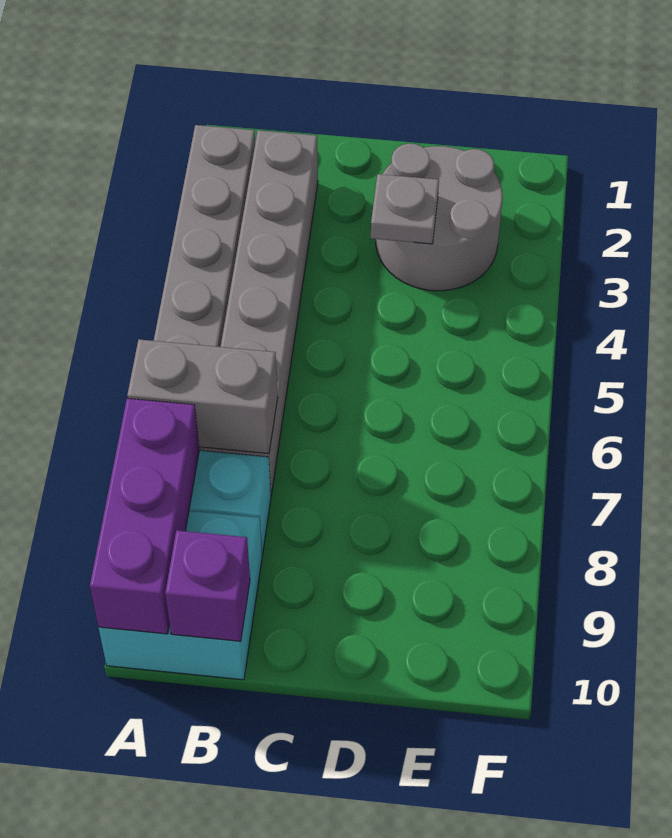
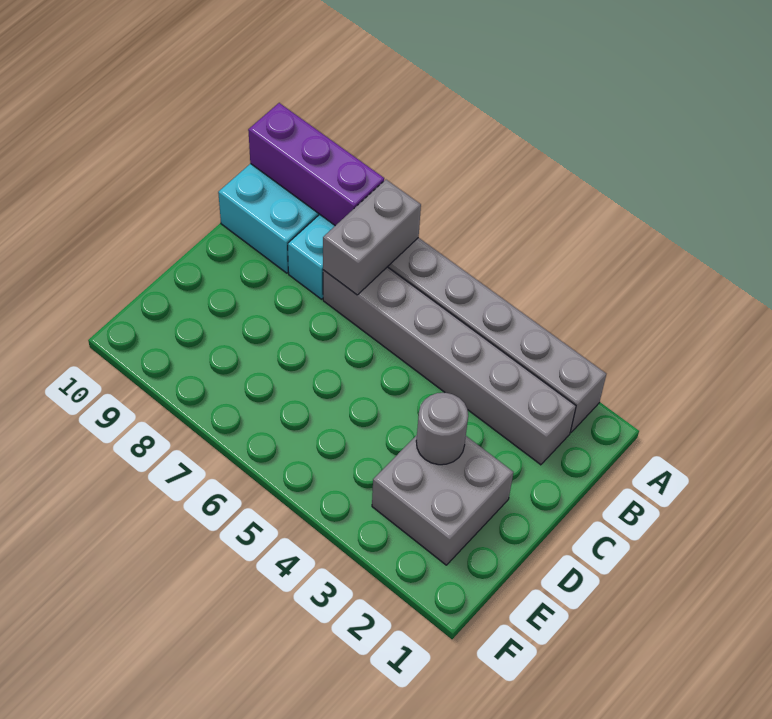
purple brick B10 level 2 -> none
grey round brick D2:E3 level 1 -> grey brick D2:E3 level 1
grey plate D3 level 2 -> grey round brick D3 level 2

